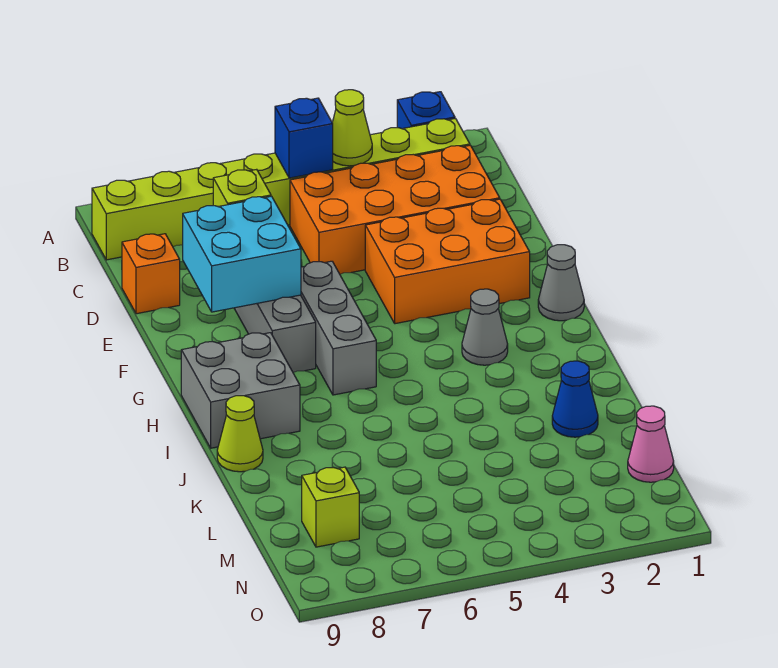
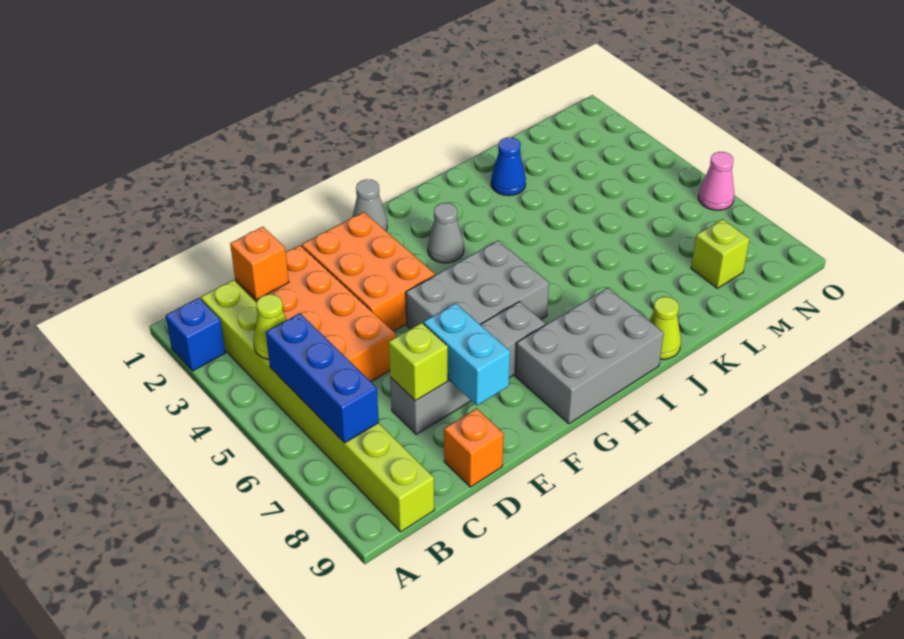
blue brick B5 level 2 -> blue brick B5:B7 level 2
none -> orange brick C2 level 2
cyan brick E7:F8 level 2 -> cyan brick E7:E8 level 2
grey brick F6:H6 level 1 -> grey brick F5:H6 level 1
grey brick H8:I9 level 1 -> grey brick G8:I9 level 1
pink cone M1 level 1 -> pink cone O6 level 1

